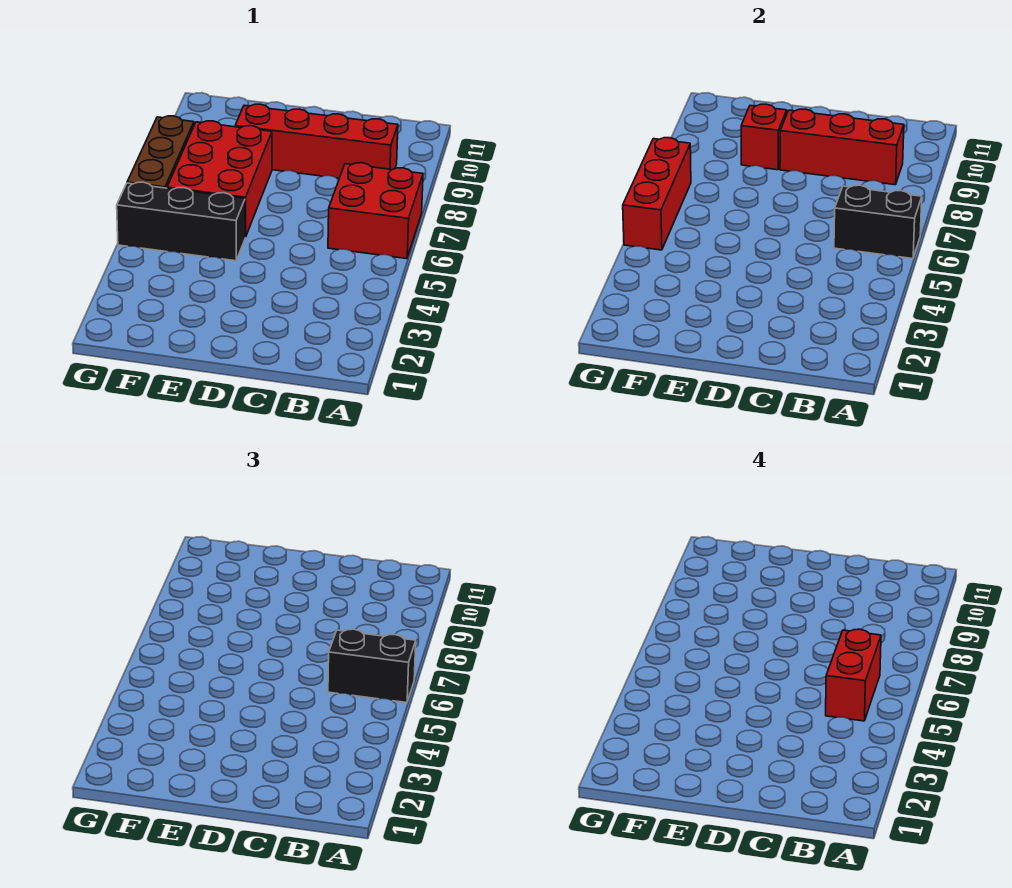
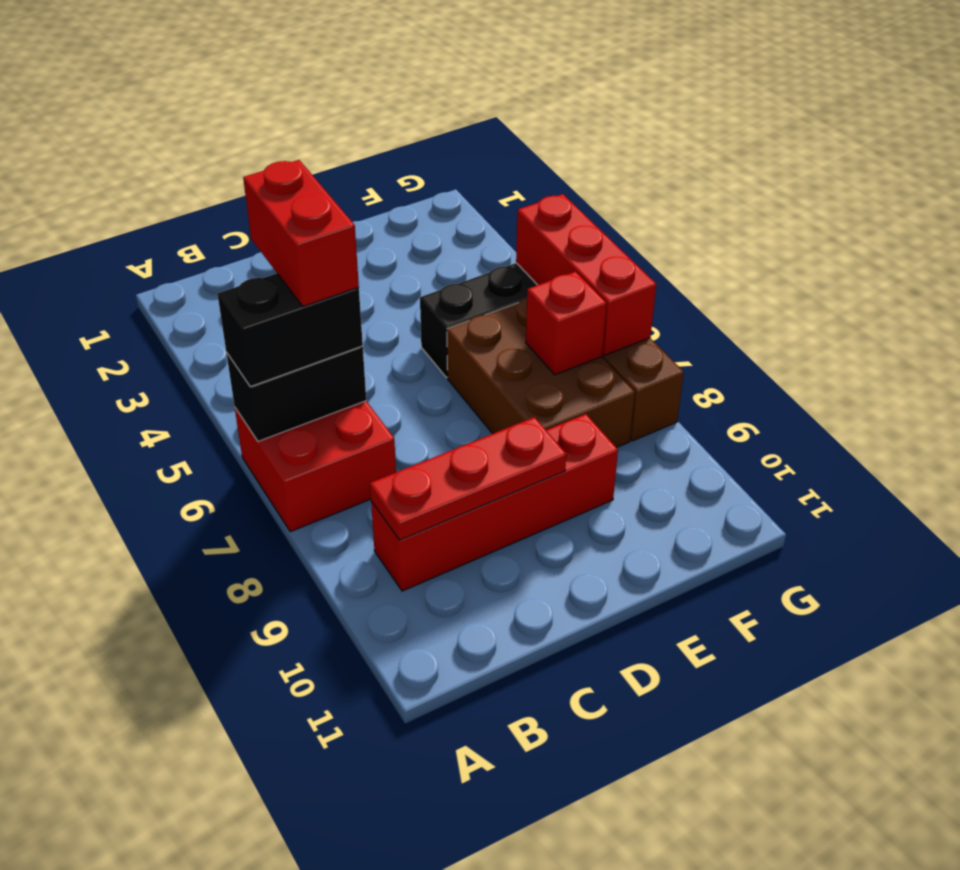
red brick B9:D9 level 2 -> red plate B9:D9 level 2
red brick E6:F8 level 1 -> brown brick E6:F8 level 1
red brick E9 level 2 -> red brick F7 level 2

